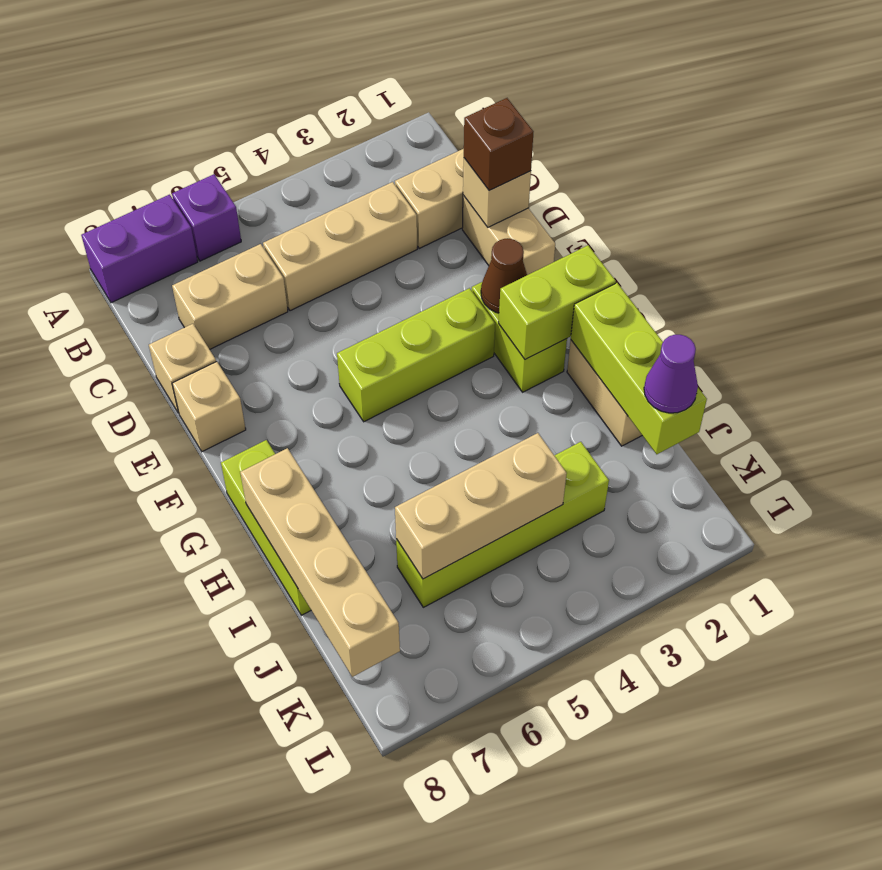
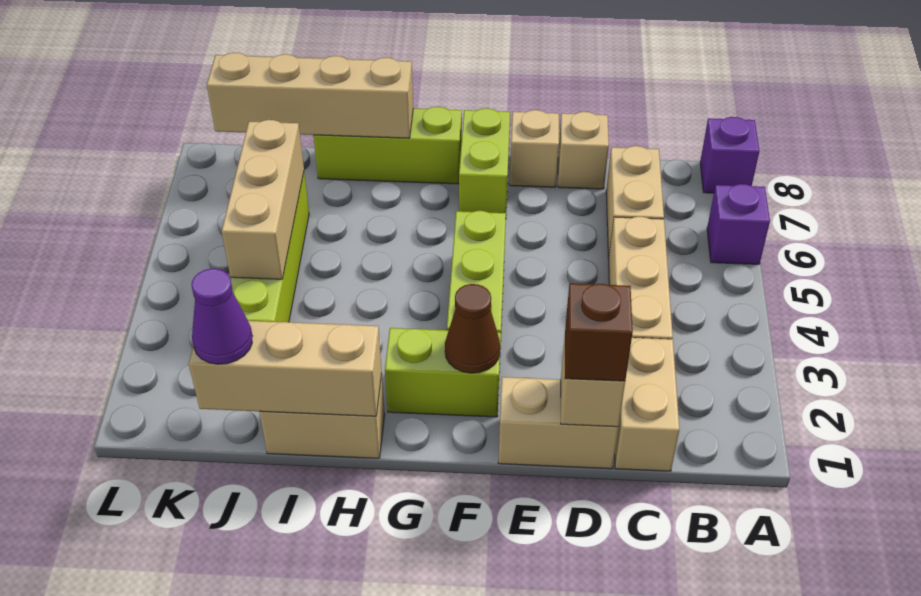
purple brick A7:A8 level 1 -> purple brick A8 level 1
lime brick G1:G2 level 2 -> lime brick F7:F8 level 1
lime brick H1:J1 level 2 -> tan brick H1:J1 level 2

